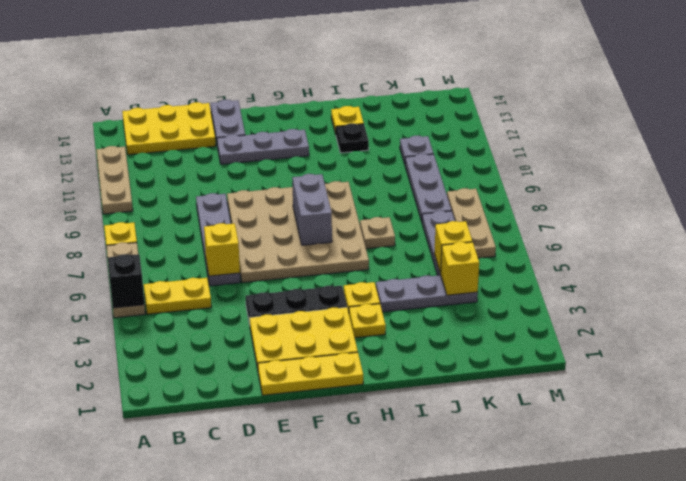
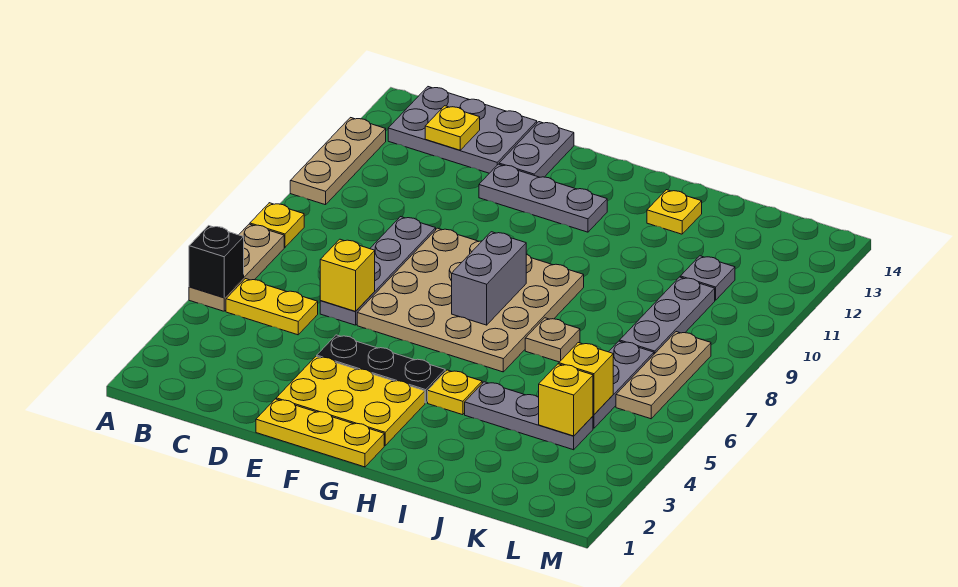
yellow plate B13:D14 level 1 -> grey plate B13:D14 level 1
yellow plate H3 level 1 -> yellow plate C13 level 2
black plate I12 level 1 -> none

